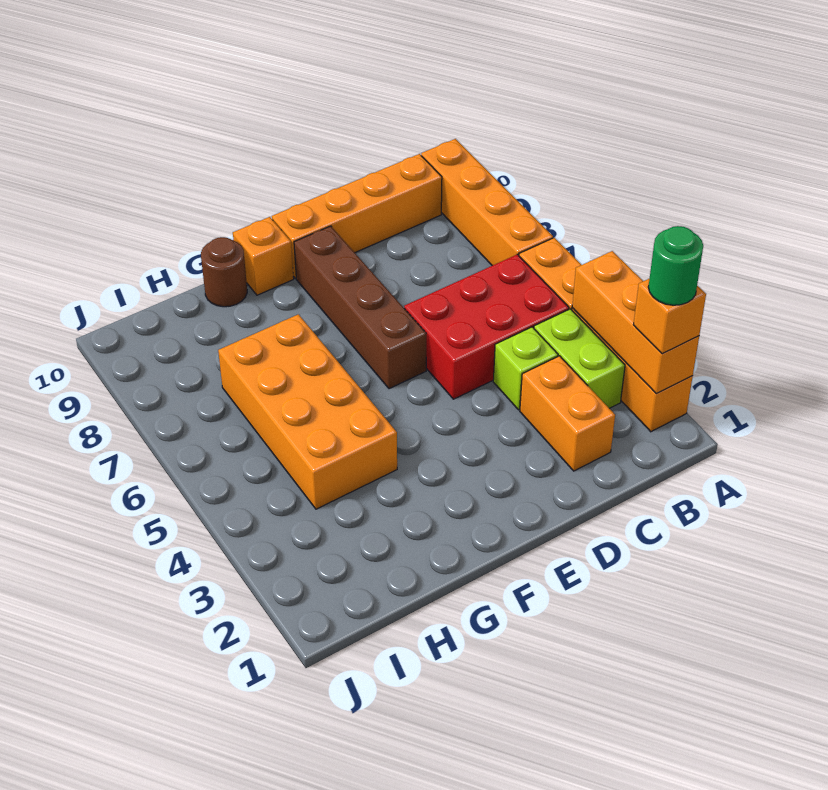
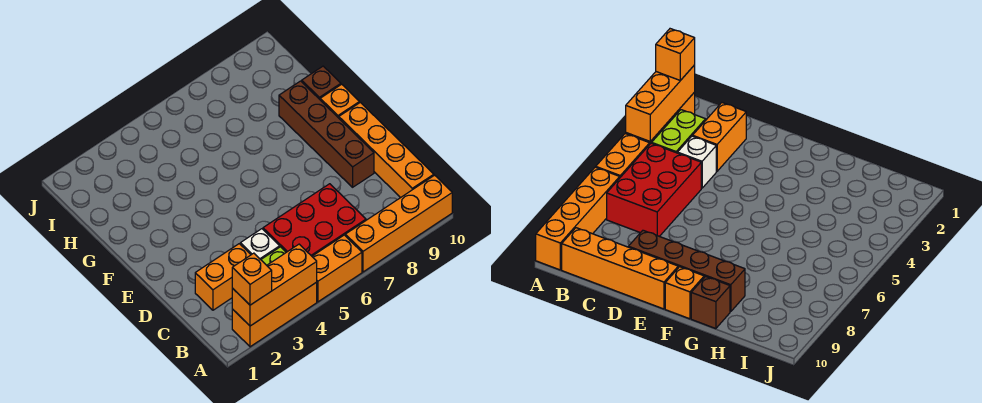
green round brick A2 level 4 -> none
red brick B5:D6 level 1 -> red brick B5:C7 level 1
lime brick C4 level 1 -> white brick C4 level 1
brown brick E6:E9 level 1 -> brown brick D9:G9 level 1
orange brick G4:H7 level 1 -> none
brown round brick G10 level 1 -> brown brick G10 level 1

